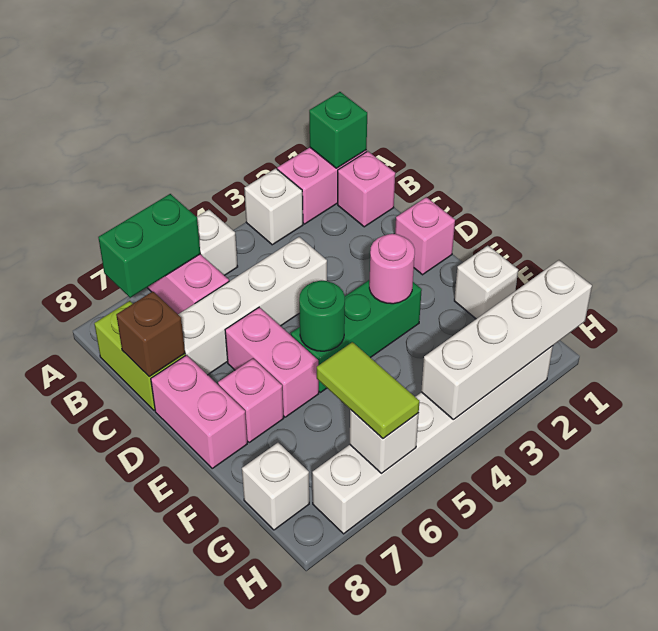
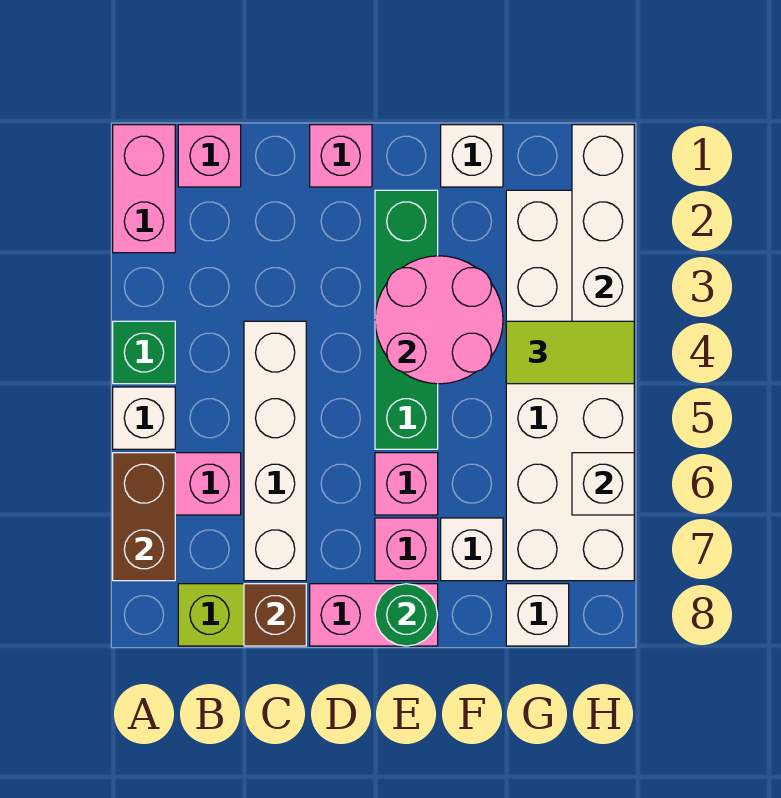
green brick A1 level 2 -> green brick A4 level 1
white brick A3 level 1 -> white brick F7 level 1
green brick A6:A7 level 2 -> brown brick A6:A7 level 2
pink brick D6:E6 level 1 -> pink brick E6 level 1
green brick E3:E5 level 1 -> green brick E2:E5 level 1
pink round brick E3 level 2 -> pink round brick E3:F4 level 2
green round brick E5 level 2 -> green round brick E8 level 2
lime tile G6:H6 level 3 -> lime tile G4:H4 level 3
white brick H2:H7 level 1 -> white brick G2:H7 level 1

